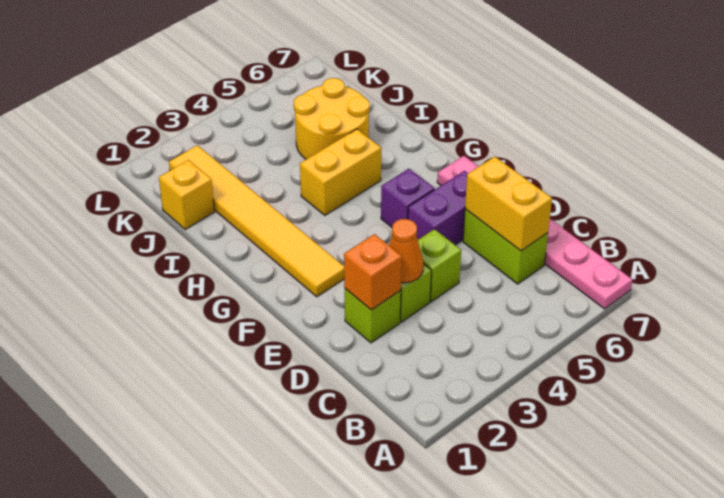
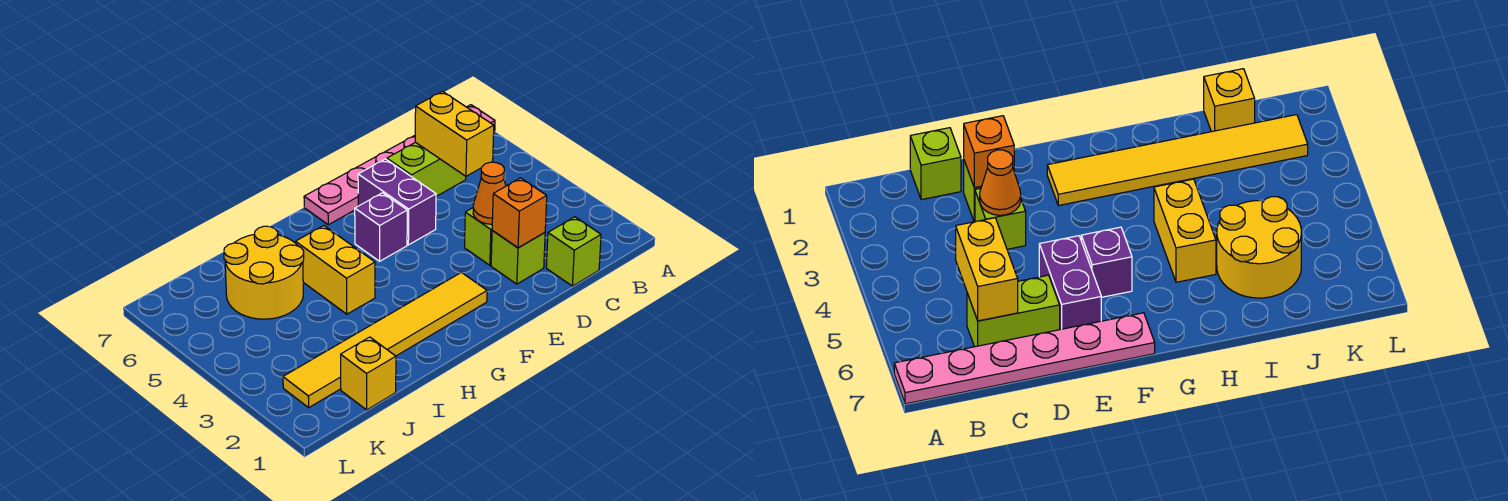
yellow brick C6:D6 level 2 -> yellow brick C5:C6 level 2
lime brick D4 level 1 -> lime brick C1 level 1

